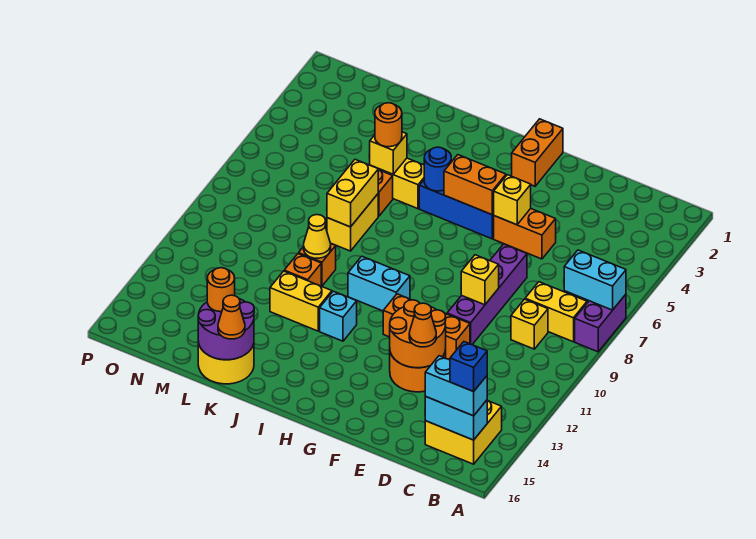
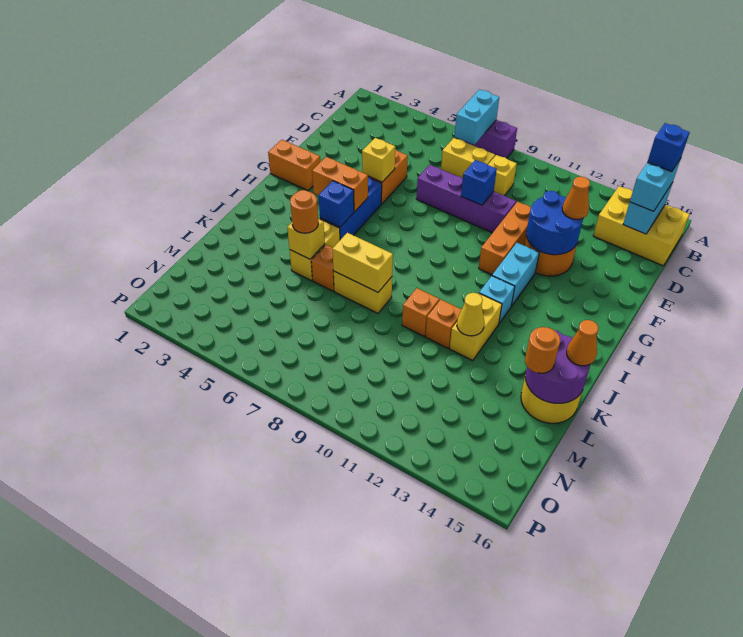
yellow brick B8:C8 level 1 -> yellow brick C7:C8 level 1
yellow brick B14:C15 level 1 -> yellow brick B14:C16 level 1
yellow brick E9 level 2 -> blue brick E9 level 2
orange round brick E12:F13 level 2 -> blue round brick E12:F13 level 2
orange brick G5:H5 level 2 -> orange brick H4:H5 level 2
cyan brick H10:I10 level 1 -> cyan brick G12:H12 level 1
blue round brick I5 level 2 -> blue brick I5 level 2
yellow cone K10 level 2 -> yellow cone K12 level 2

